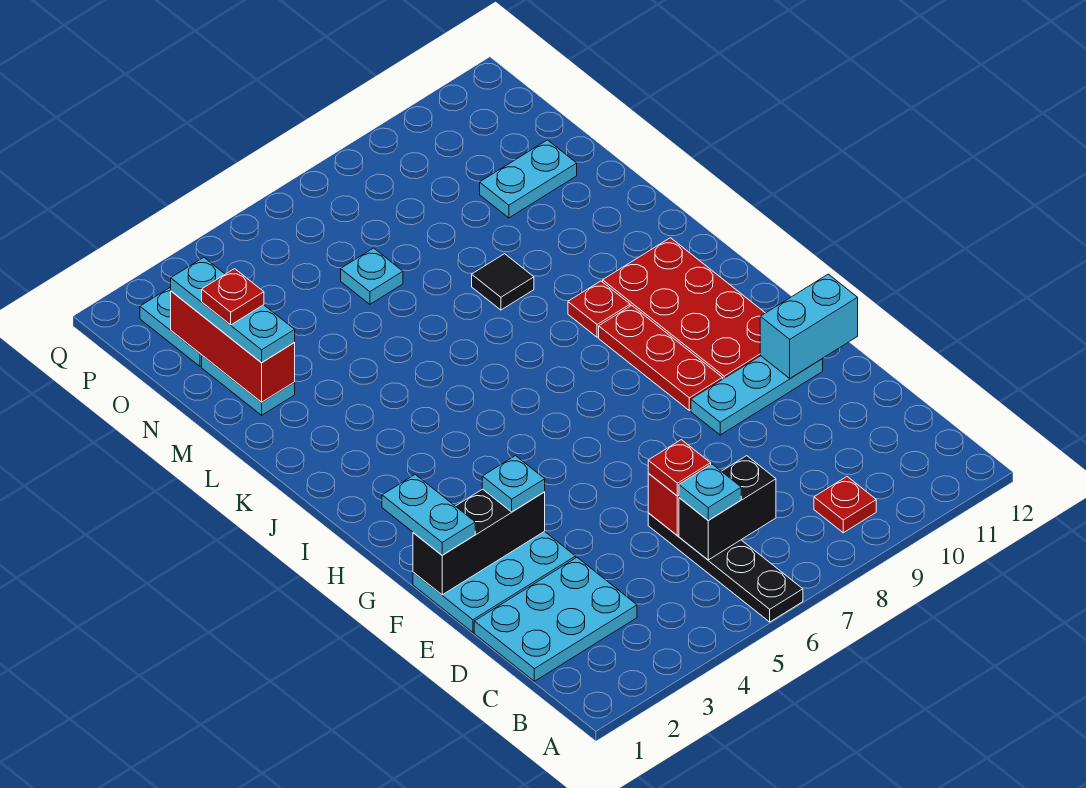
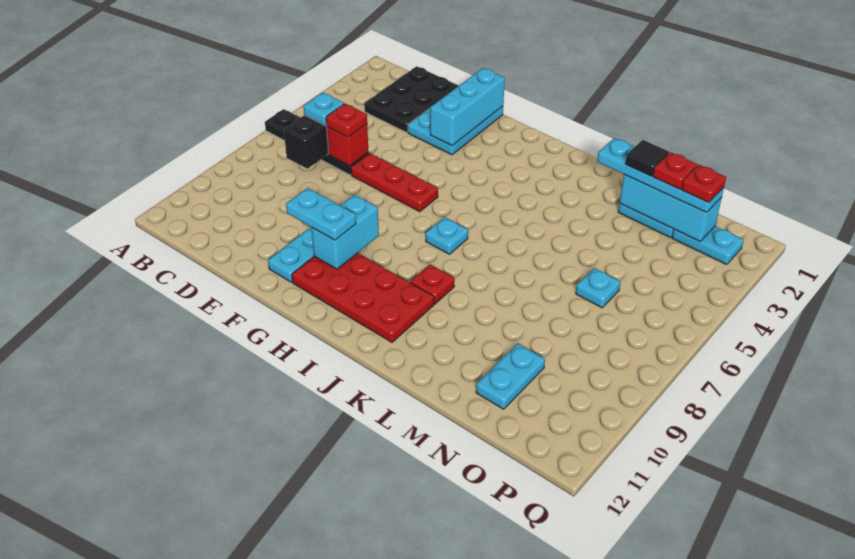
red plate B9 level 1 -> red plate O2 level 4
cyan plate C1:D3 level 1 -> black plate C1:D3 level 1
black brick F1:F3 level 2 -> cyan brick F1:F3 level 2
cyan plate F1:G1 level 3 -> cyan plate F10:G10 level 3
cyan plate F3 level 3 -> cyan plate I7 level 1
cyan brick F11:F12 level 2 -> cyan brick G9:G10 level 2
red plate G9:I9 level 1 -> red plate E6:G6 level 1
black tile L8 level 1 -> black tile M2 level 4
red brick M2:O2 level 2 -> cyan brick M2:O2 level 2
cyan plate M2:O2 level 3 -> cyan plate L2:O2 level 3

